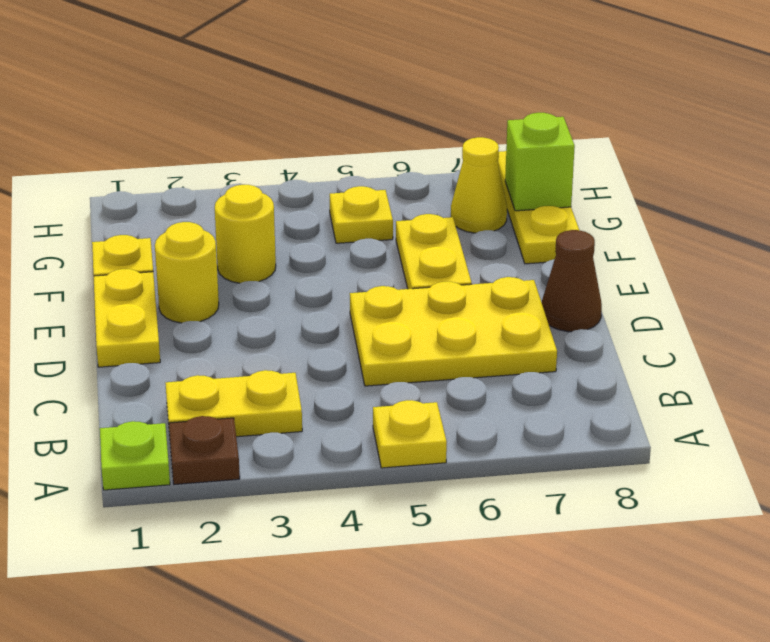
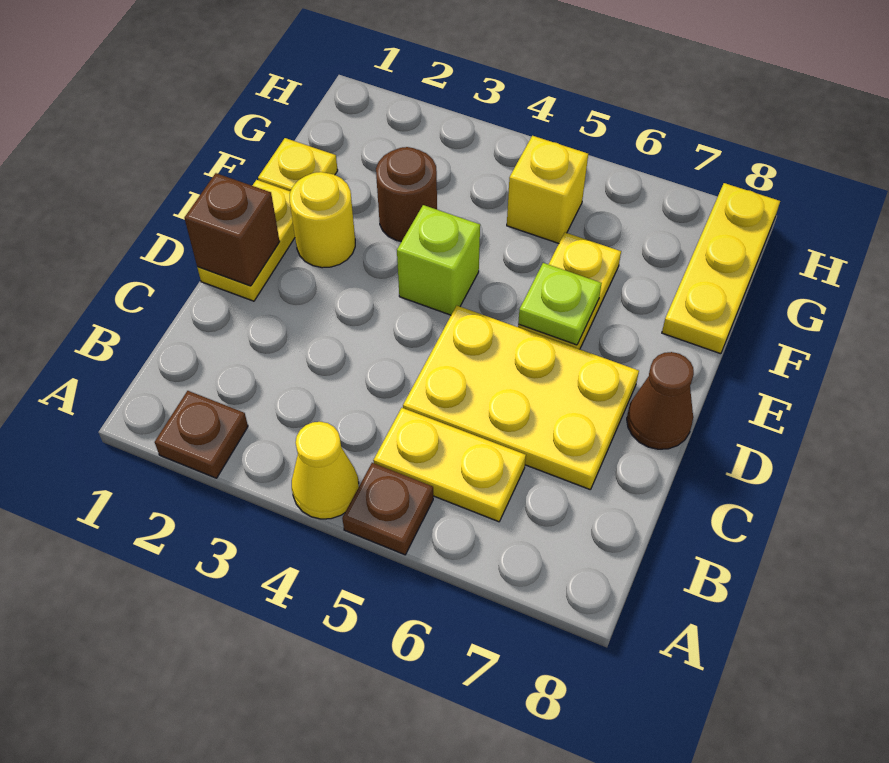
lime plate A1 level 1 -> lime plate E6 level 2
yellow plate A5 level 1 -> brown plate A5 level 1
yellow plate B2:B3 level 1 -> yellow plate B5:B6 level 1
none -> brown brick D1 level 2
yellow round brick F3 level 1 -> brown round brick F3 level 1
yellow plate G5 level 1 -> yellow brick G5 level 1
yellow cone G7 level 1 -> yellow cone A4 level 1
lime brick G8 level 2 -> lime brick E4 level 1

